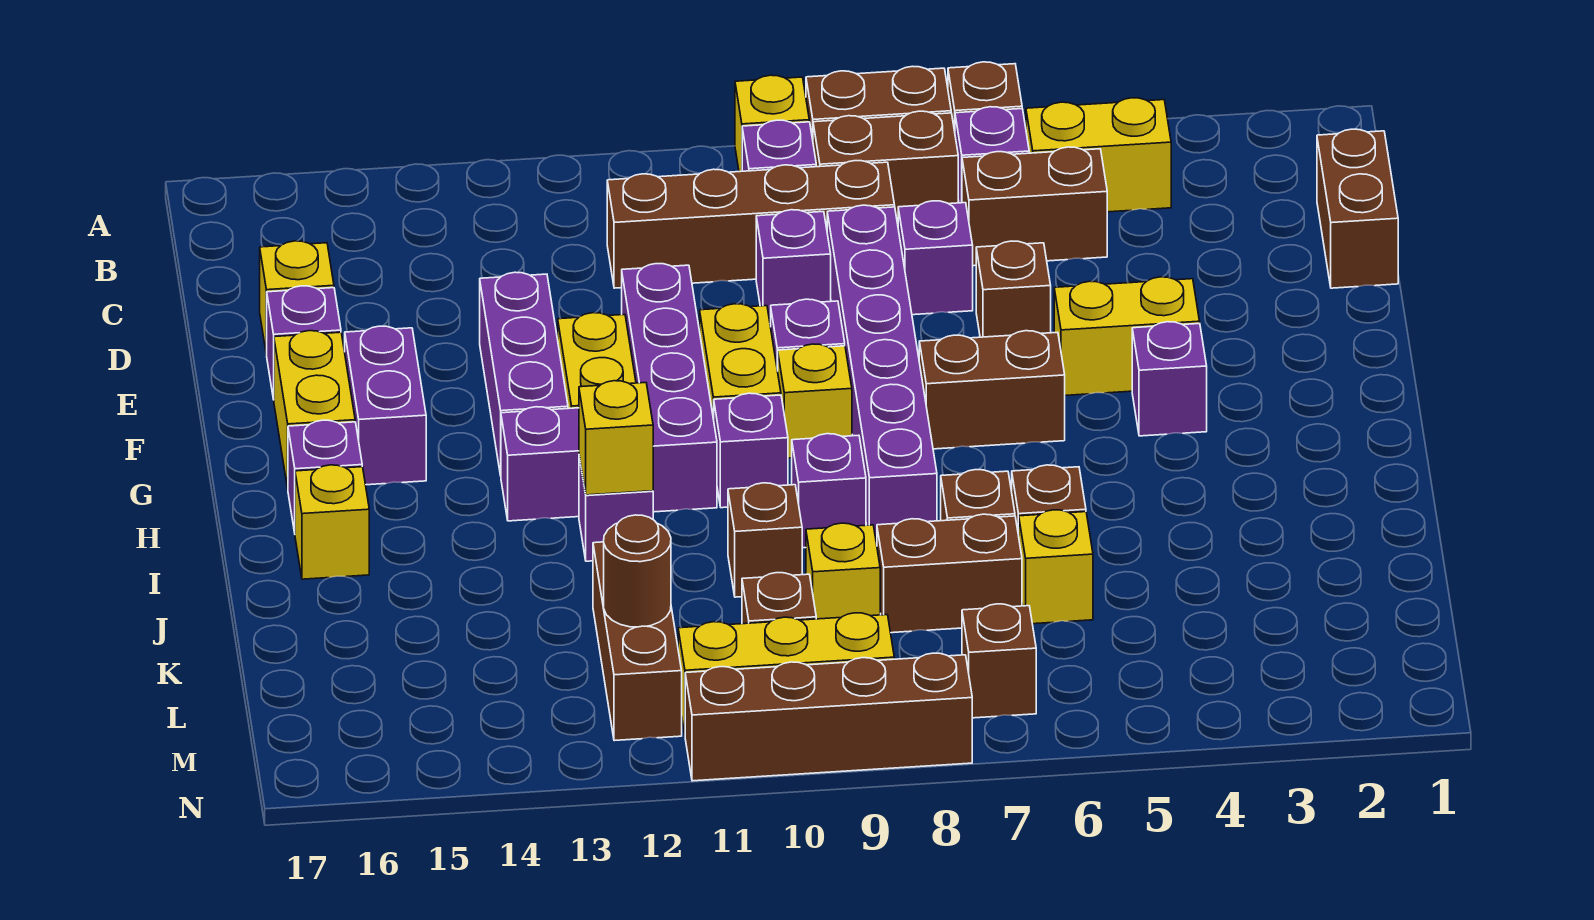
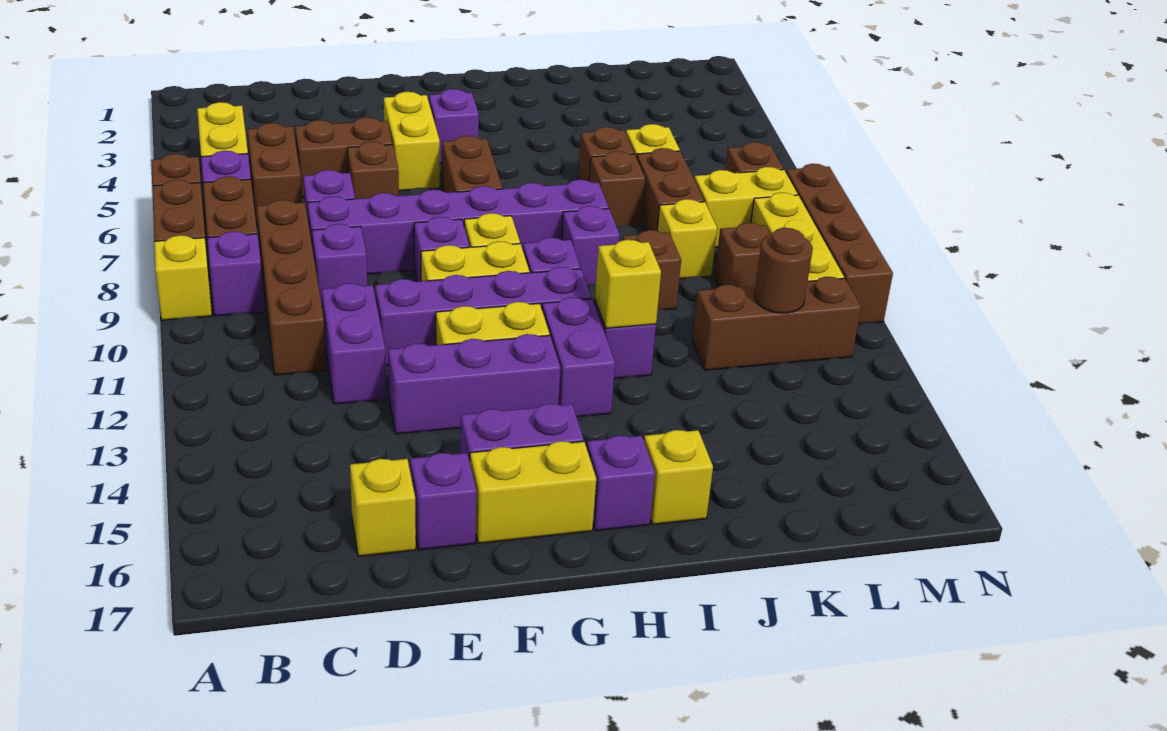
brown brick C1:D1 level 1 -> brown brick D5:E5 level 1
none -> purple brick D11:D12 level 1
none -> yellow brick L8:M8 level 1

